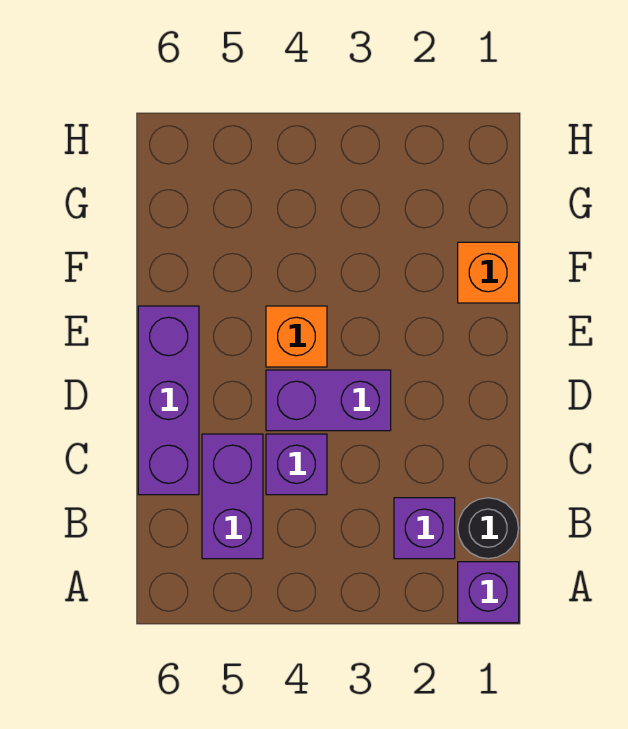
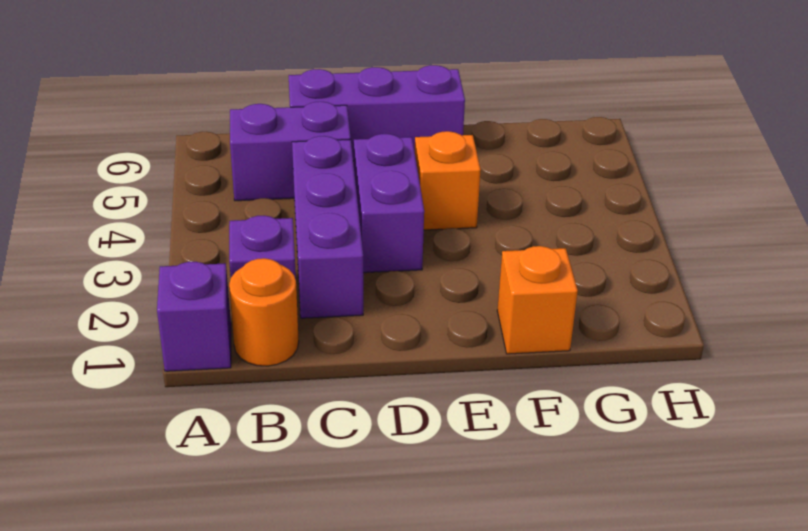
black round brick B1 level 1 -> orange round brick B1 level 1
purple brick C4 level 1 -> purple brick C2:C4 level 1

